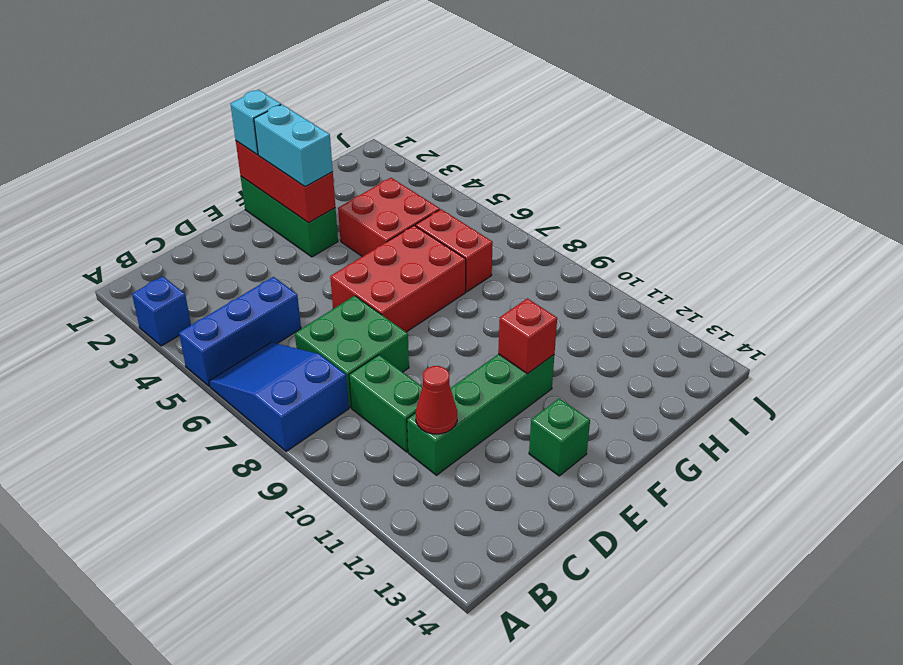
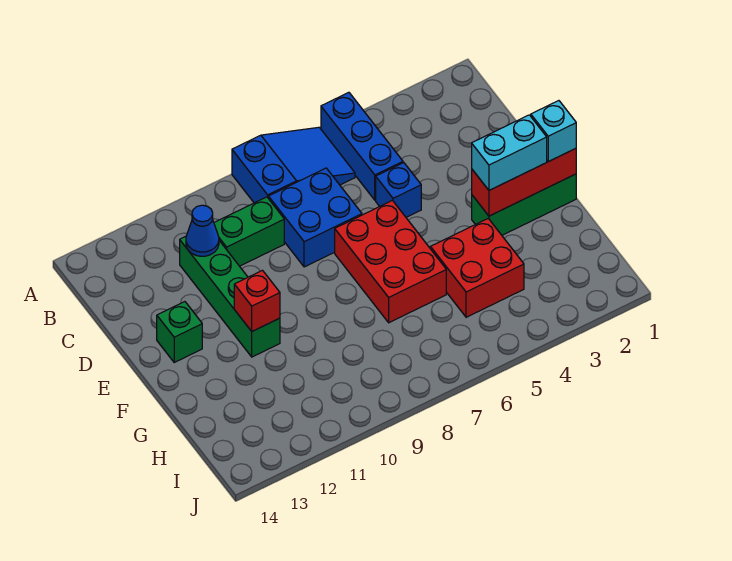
blue brick A3 level 1 -> blue brick D5 level 1
green brick C7:D8 level 1 -> blue brick C7:D8 level 1
red cone C11 level 2 -> blue cone C11 level 2
red brick H6:H7 level 1 -> none

